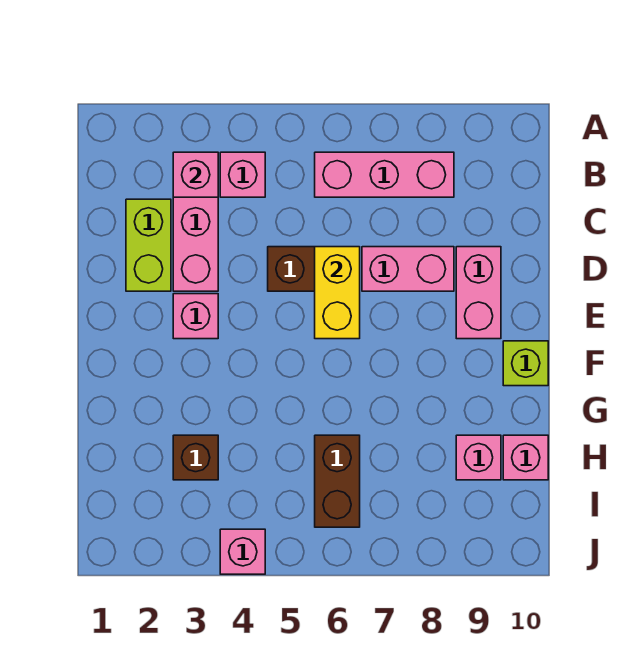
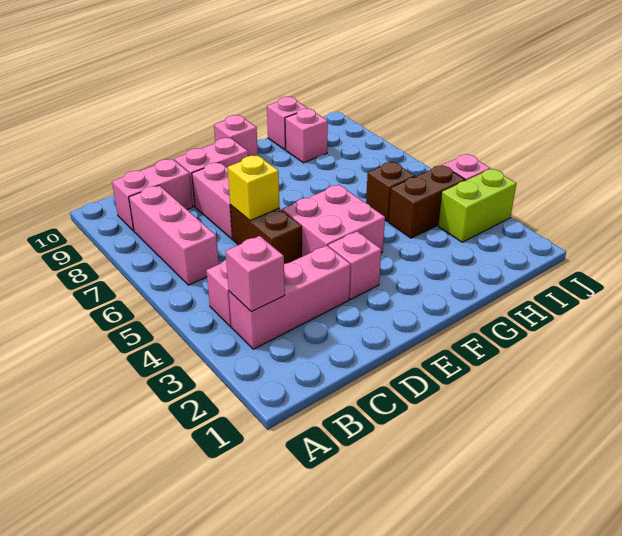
none -> pink brick B9:C9 level 1
lime brick C2:D2 level 1 -> lime brick I3:J3 level 1
yellow brick D6:E6 level 2 -> yellow brick D6 level 2
none -> pink brick E4:F5 level 1
lime brick F10 level 1 -> pink brick F10 level 1
brown brick H3 level 1 -> brown brick H5 level 1
brown brick H6:I6 level 1 -> brown brick H4:I4 level 1

